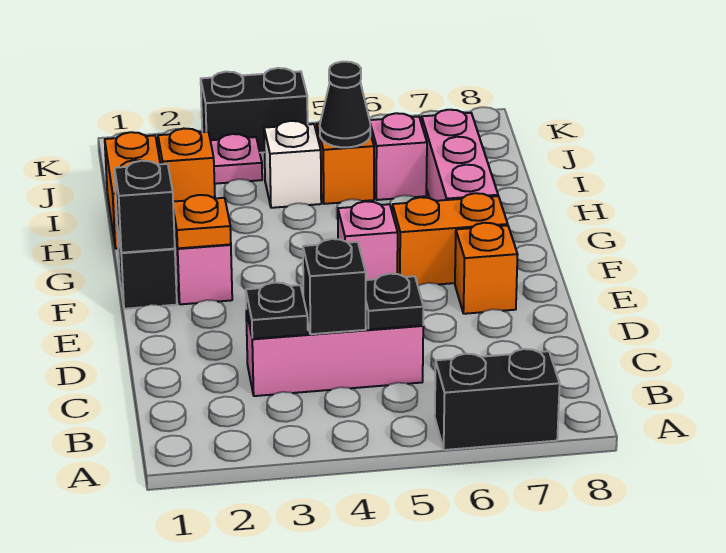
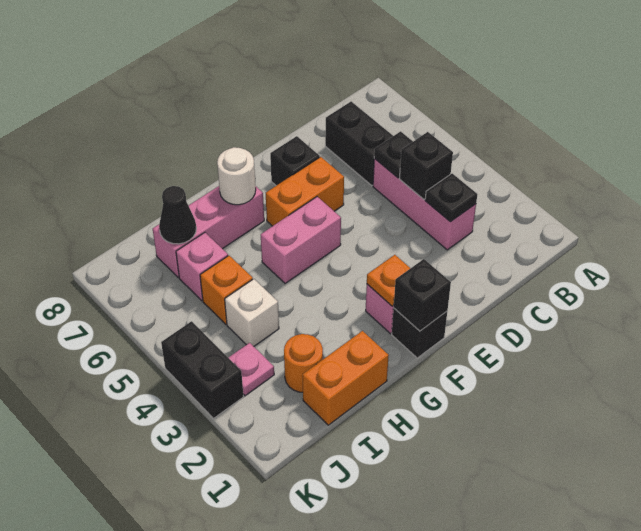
black brick A6:A7 level 1 -> black brick C6:C7 level 1
orange brick E7 level 1 -> black brick E7 level 1
pink brick F5 level 1 -> pink brick F5:G5 level 1
orange brick F6:F7 level 1 -> orange brick E6:F6 level 1
none -> white round brick G7 level 2
orange brick I2 level 1 -> orange round brick I2 level 1
black cone I5 level 2 -> black cone I7 level 2

